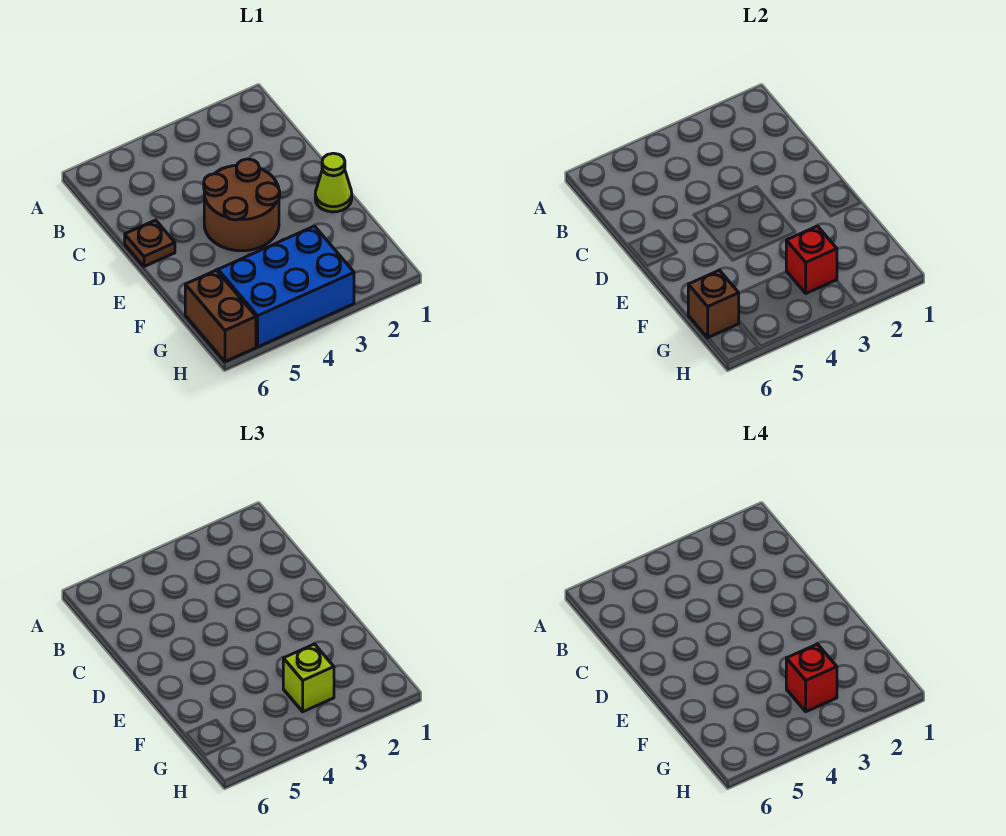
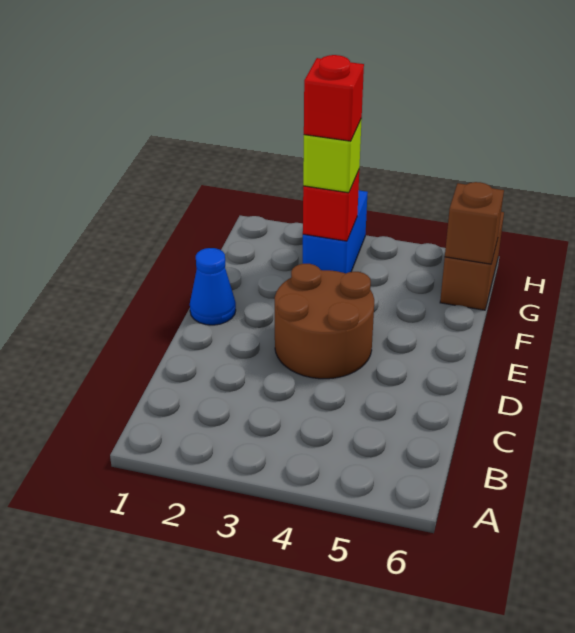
brown plate D6 level 1 -> none
lime cone E1 level 1 -> blue cone E1 level 1
blue brick G3:H5 level 1 -> blue brick G3:H3 level 1

